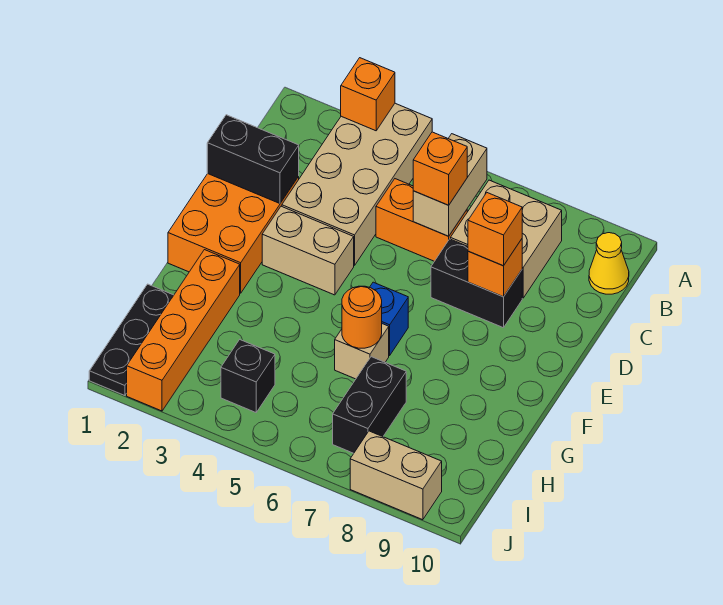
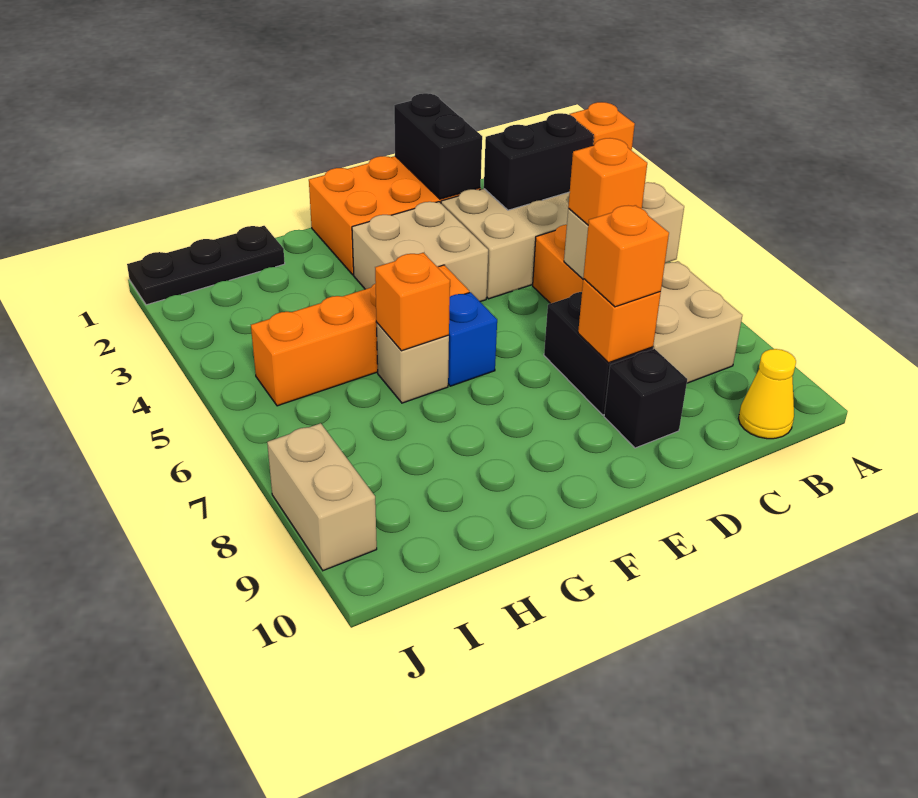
tan brick E3:E4 level 1 -> tan brick E3:F4 level 1
orange brick G2:J2 level 1 -> orange brick F5:I5 level 1
orange round brick G6 level 2 -> orange brick G6 level 2
black brick H7:I7 level 1 -> black brick B3:C3 level 2
black brick I4 level 1 -> black brick D9 level 1

